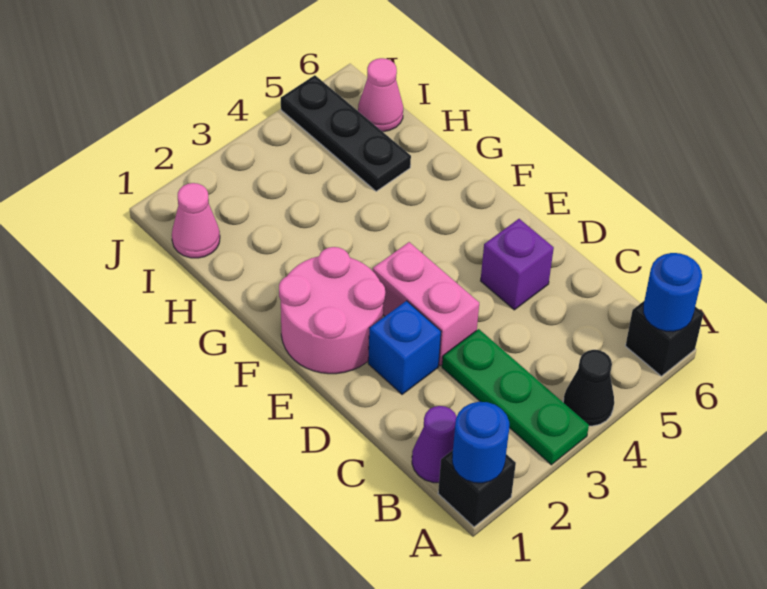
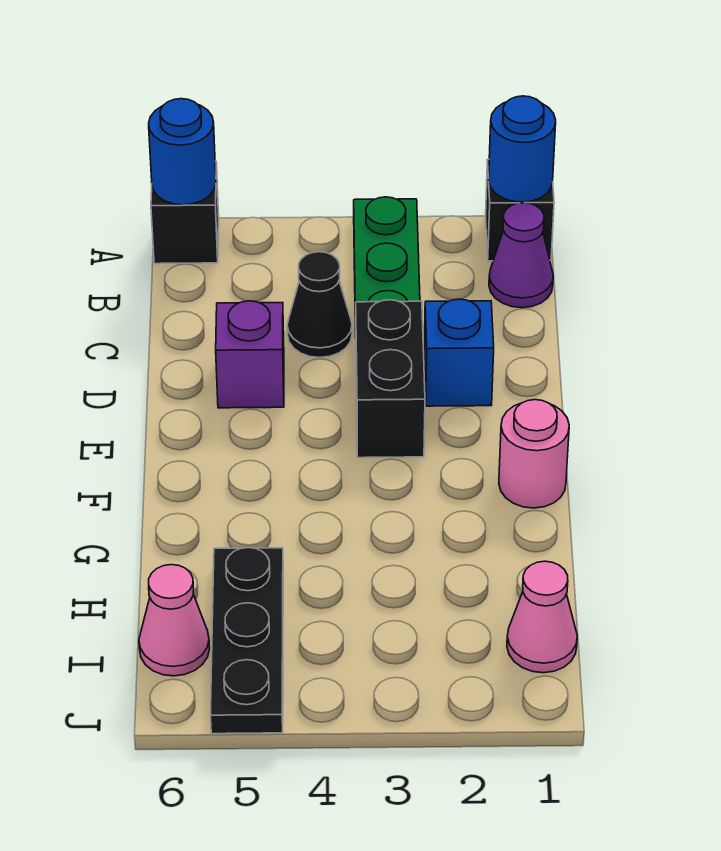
black cone A4 level 1 -> black cone C4 level 1
pink brick D3:E3 level 1 -> black brick D3:E3 level 1
pink round brick E1:F2 level 1 -> pink round brick F1 level 1

